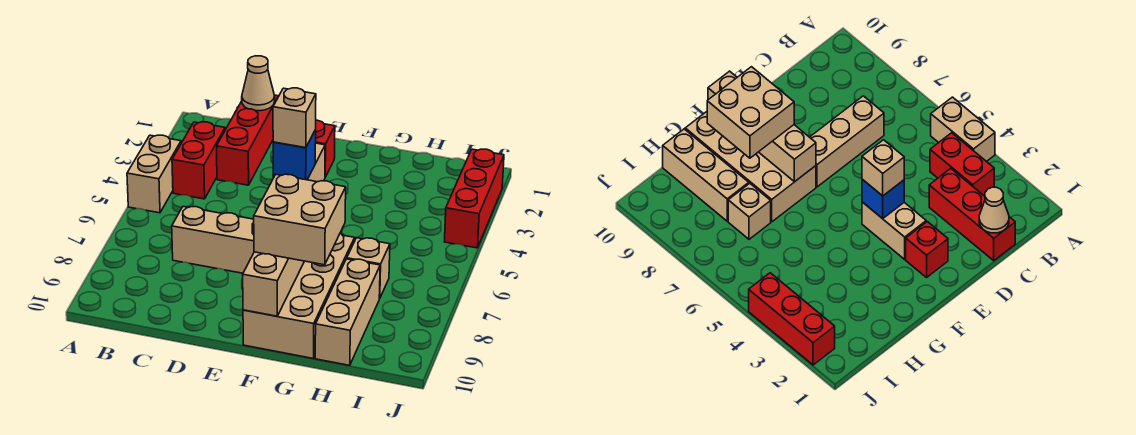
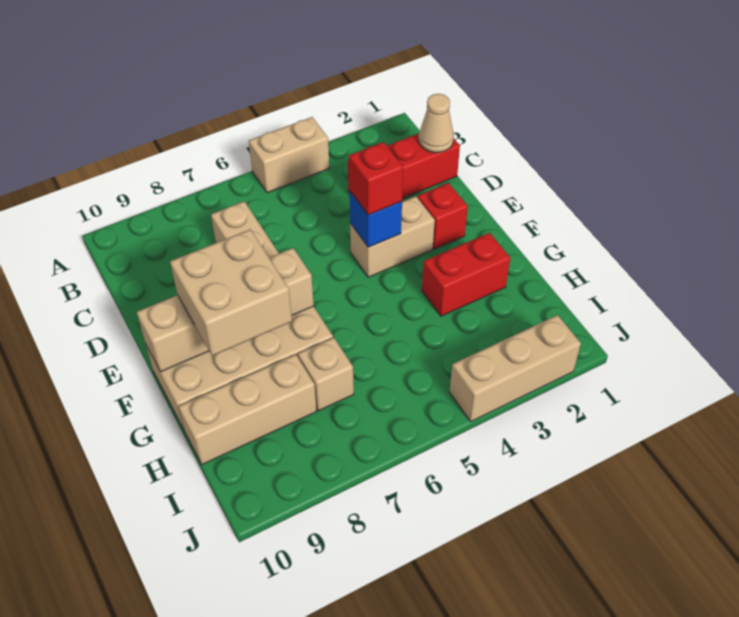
red brick B3:B4 level 1 -> red brick G2:G3 level 1
tan brick E4 level 3 -> red brick E4 level 3
red brick J2:J4 level 1 -> tan brick J2:J4 level 1

